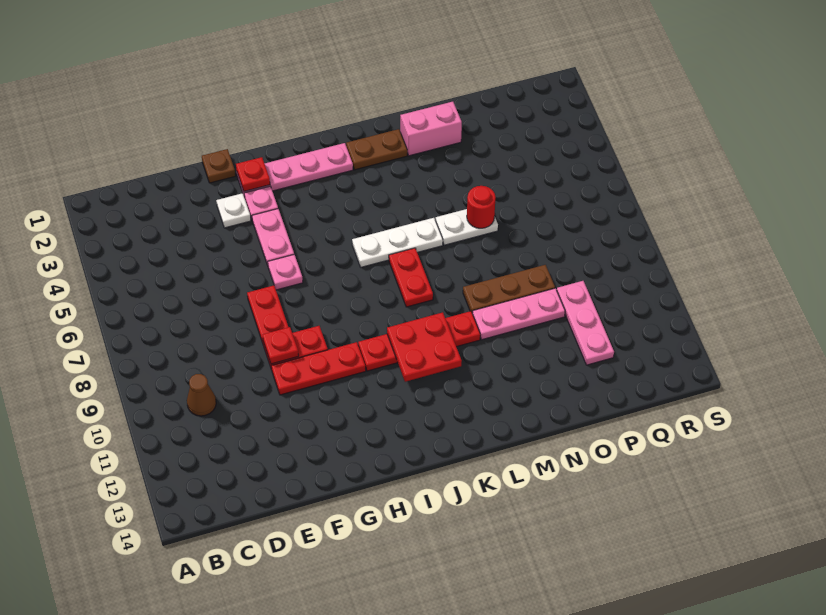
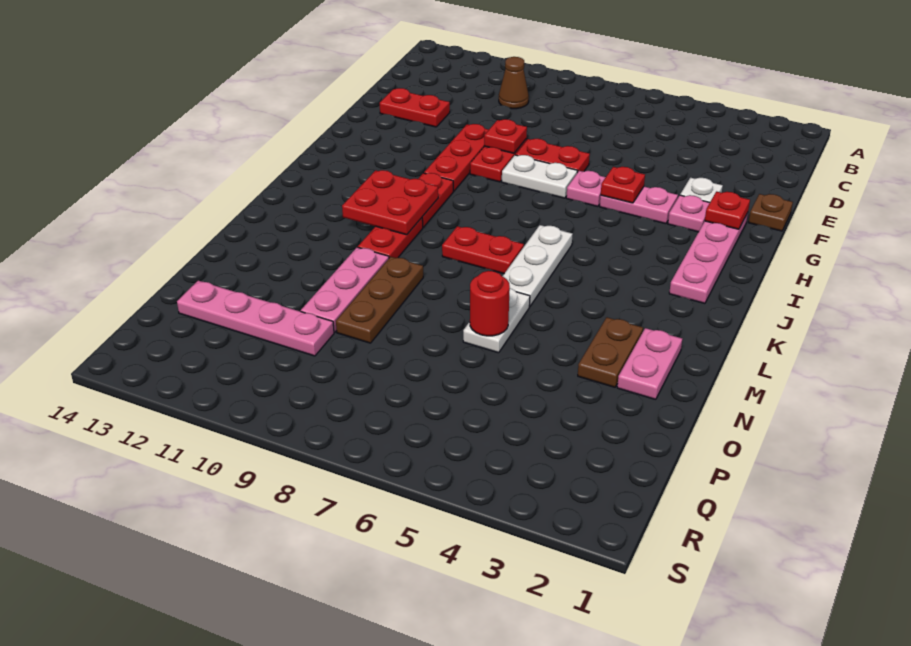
none -> red plate E12:E13 level 1
none -> red plate G5 level 2
none -> white plate G7:G8 level 1
brown plate K2:L2 level 1 -> brown plate M3:N3 level 1
pink brick M2:N2 level 1 -> pink plate M2:N2 level 1
pink plate P10:P12 level 1 -> pink plate P10:P13 level 1

